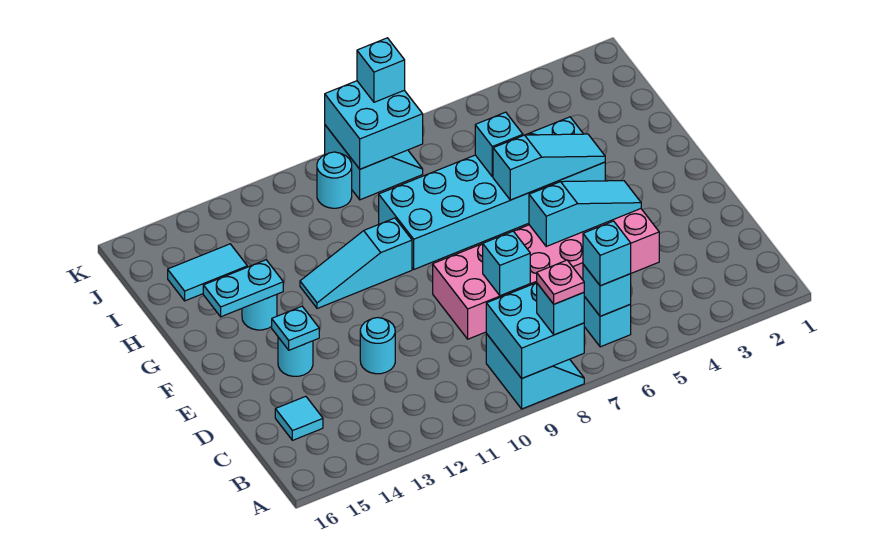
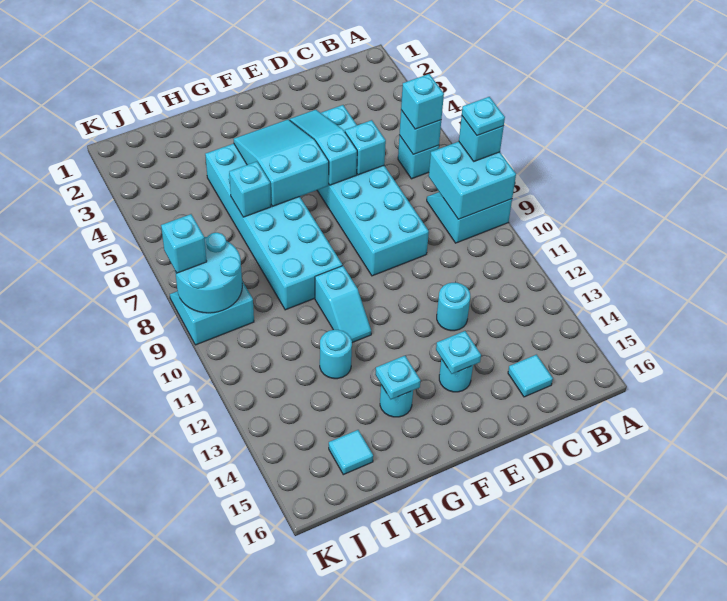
pink plate A8 level 4 -> cyan plate A8 level 4
pink brick D4:E9 level 1 -> cyan brick D4:E9 level 1
cyan brick D8 level 2 -> cyan brick D6 level 2
cyan slope G4:G6 level 2 top 6 -> cyan slope F4:G6 level 2 top 6
cyan slope G10:G12 level 1 top 10 -> cyan slope G10:G11 level 1 top 10
cyan plate G14:G15 level 2 -> cyan plate G14 level 2
cyan tile I14:I15 level 1 -> cyan tile I15 level 1
cyan brick J8:K9 level 2 -> cyan round brick J8:K9 level 2
cyan round brick J10 level 1 -> cyan round brick H12 level 1

